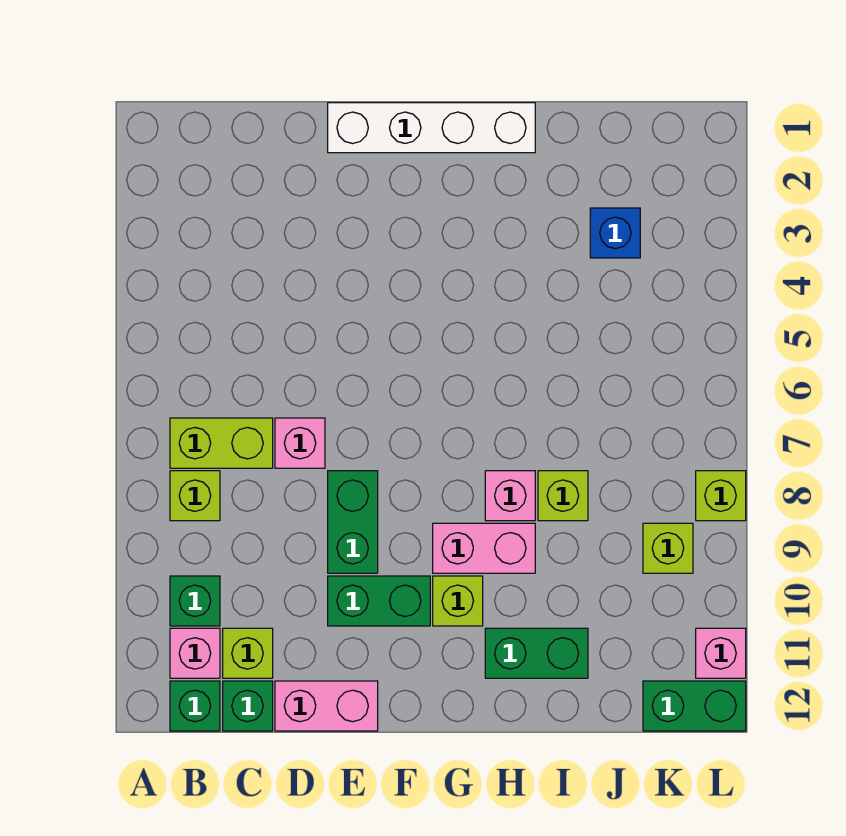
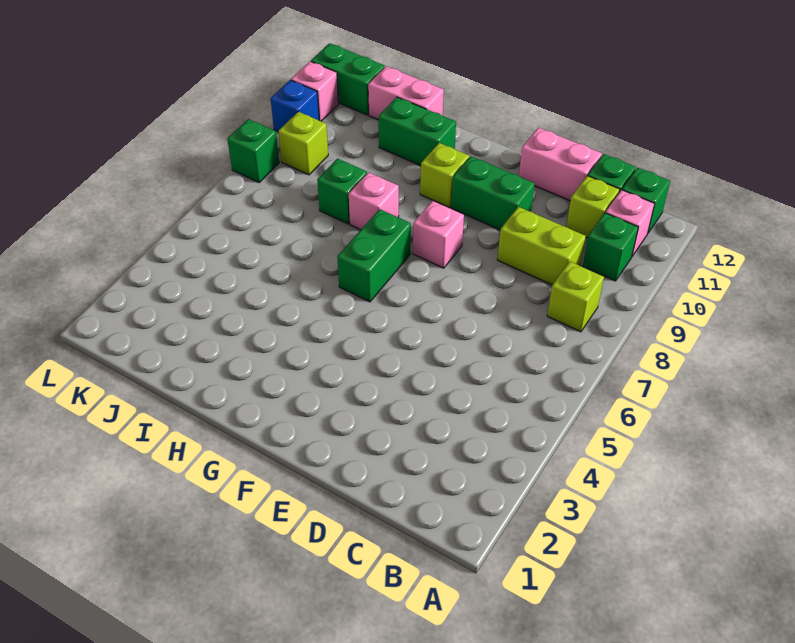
lime brick B7:C7 level 1 -> lime brick C9:D9 level 1
pink brick D7 level 1 -> pink brick F8 level 1
white brick E1:H1 level 1 -> none
green brick E8:E9 level 1 -> green brick G6:G7 level 1
pink brick G9:H9 level 1 -> pink brick I12:J12 level 1
lime brick I8 level 1 -> green brick I8 level 1
blue brick J3 level 1 -> blue brick L10 level 1
lime brick L8 level 1 -> green brick L8 level 1

